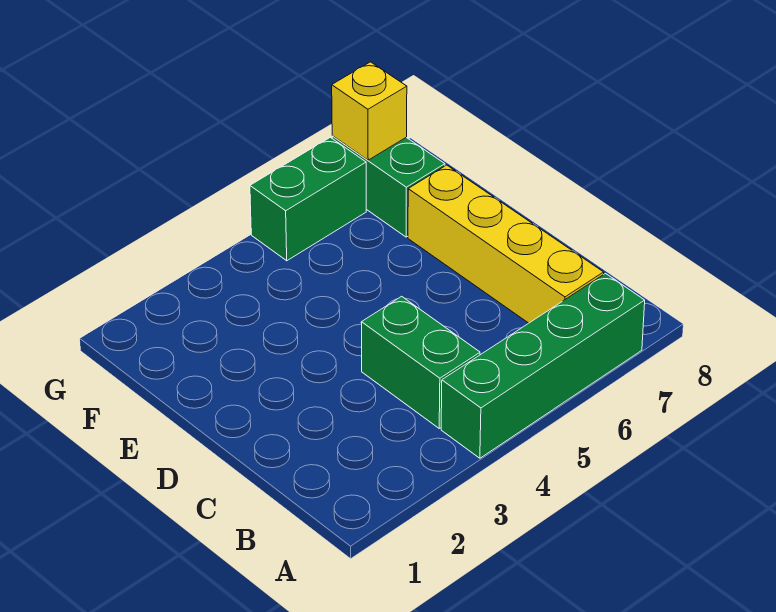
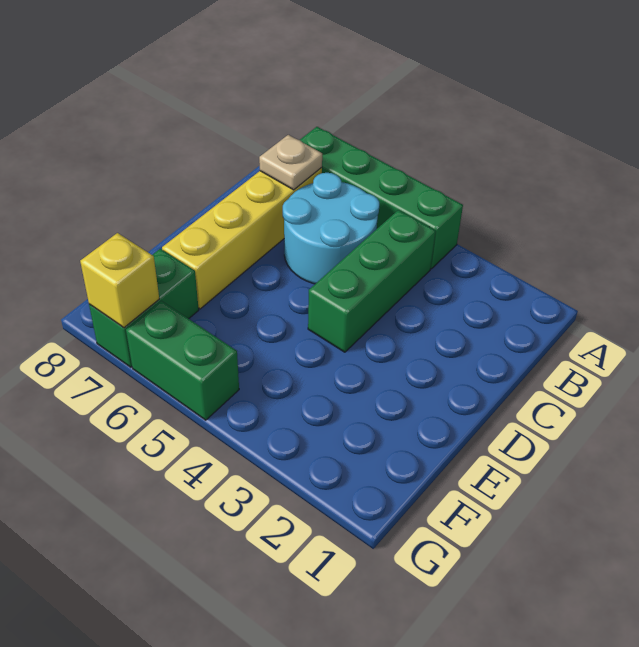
green brick B4:C4 level 1 -> green brick B4:D4 level 1
none -> cyan round brick B5:C6 level 1
none -> tan plate B7 level 2

